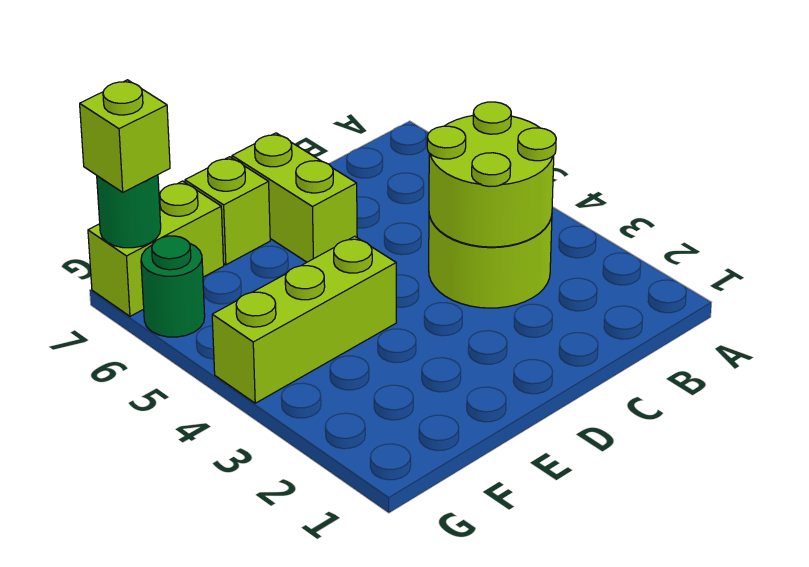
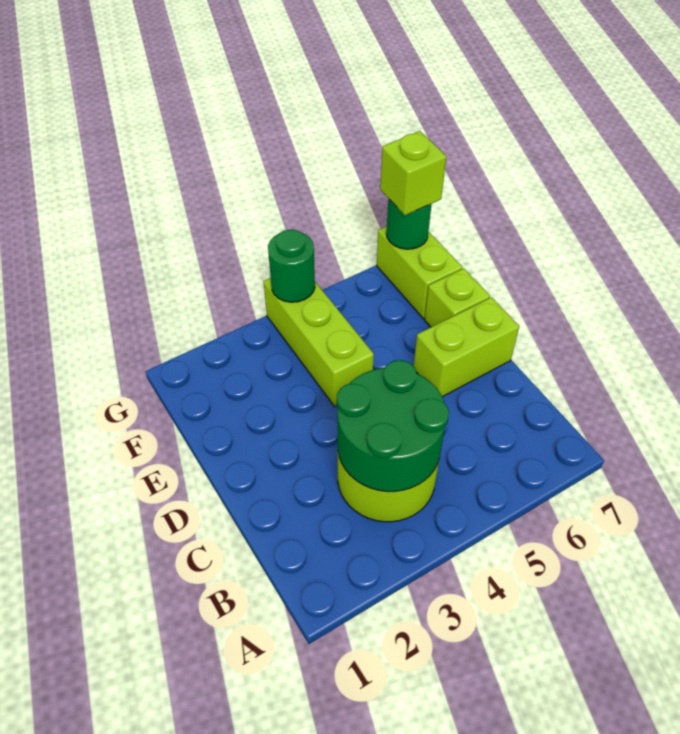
lime round brick B3:C4 level 2 -> green round brick B3:C4 level 2
green round brick G6 level 1 -> green round brick G4 level 2

